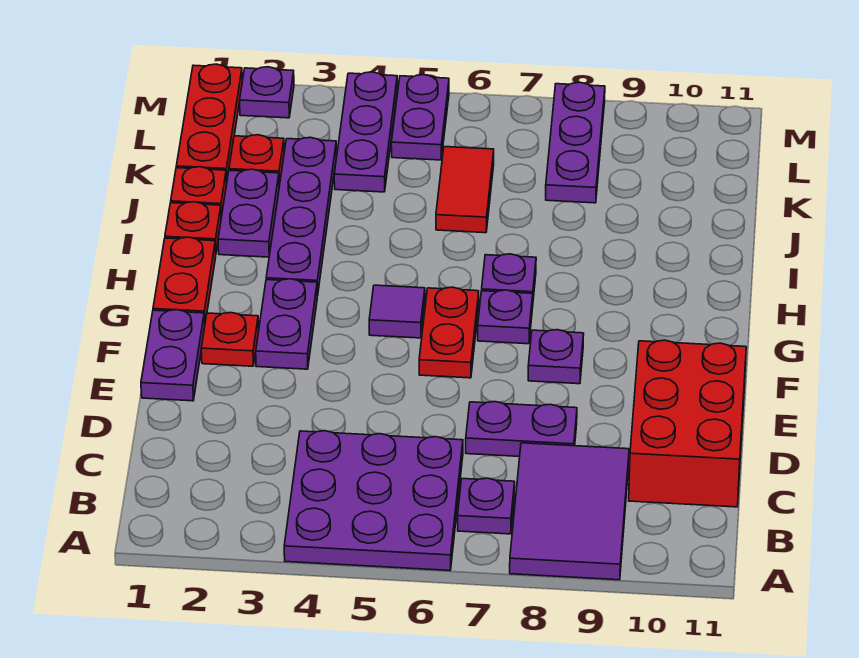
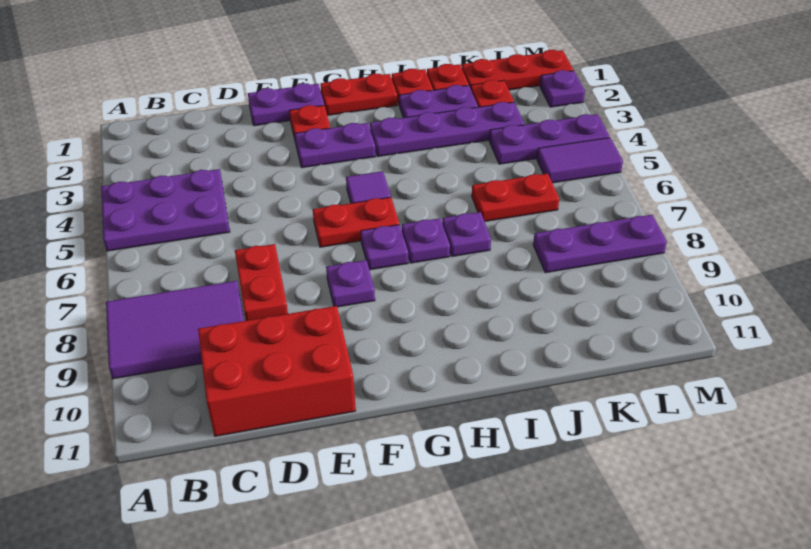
purple plate A4:C6 level 1 -> purple plate A4:C5 level 1
purple plate B7 level 1 -> purple plate I7 level 1
purple plate D7:D8 level 1 -> red plate D7:D8 level 1
red tile J6:K6 level 1 -> red plate J6:K6 level 1
purple plate L5:M5 level 1 -> purple tile L5:M5 level 1

